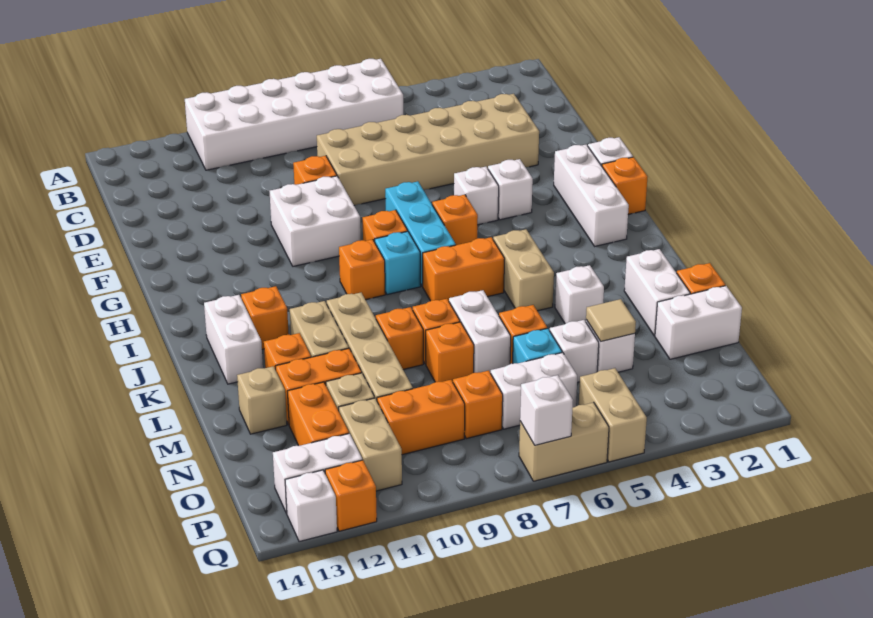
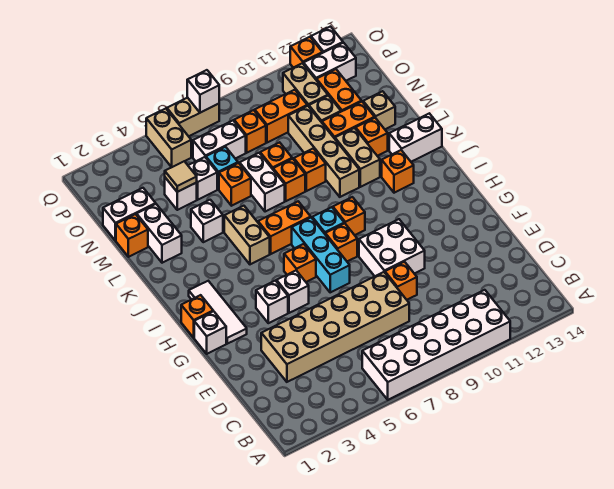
white brick G2:I2 level 1 -> white tile G2:I2 level 1
white brick J13:K13 level 1 -> white brick K13:K14 level 1

